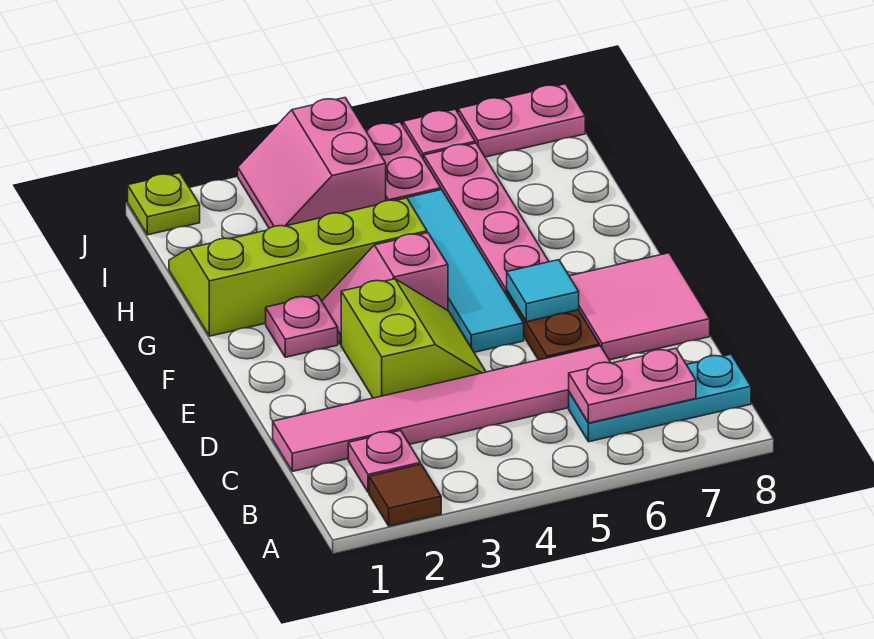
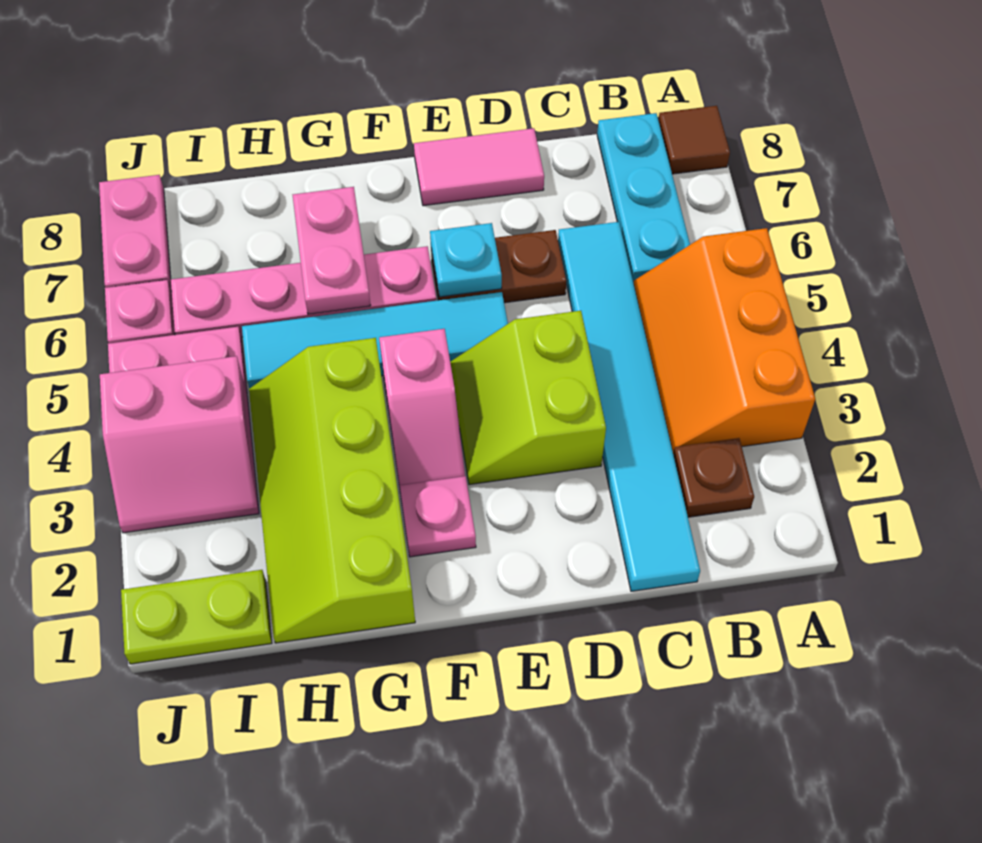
brown tile A2 level 1 -> brown tile A8 level 1
none -> orange slope A3:B5 level 1 top A
pink plate B2 level 1 -> brown plate B2 level 1
pink plate B6:B7 level 2 -> pink plate G6:G7 level 2
pink tile C1:C6 level 1 -> cyan tile C1:C6 level 1
lime slope D3:E4 level 1 top 3 -> lime slope D3:E4 level 1 top D
pink tile D7:E8 level 1 -> pink tile D8:E8 level 1
cyan tile E6 level 2 -> cyan plate E6 level 2
lime plate J1 level 1 -> lime plate I1:J1 level 1

